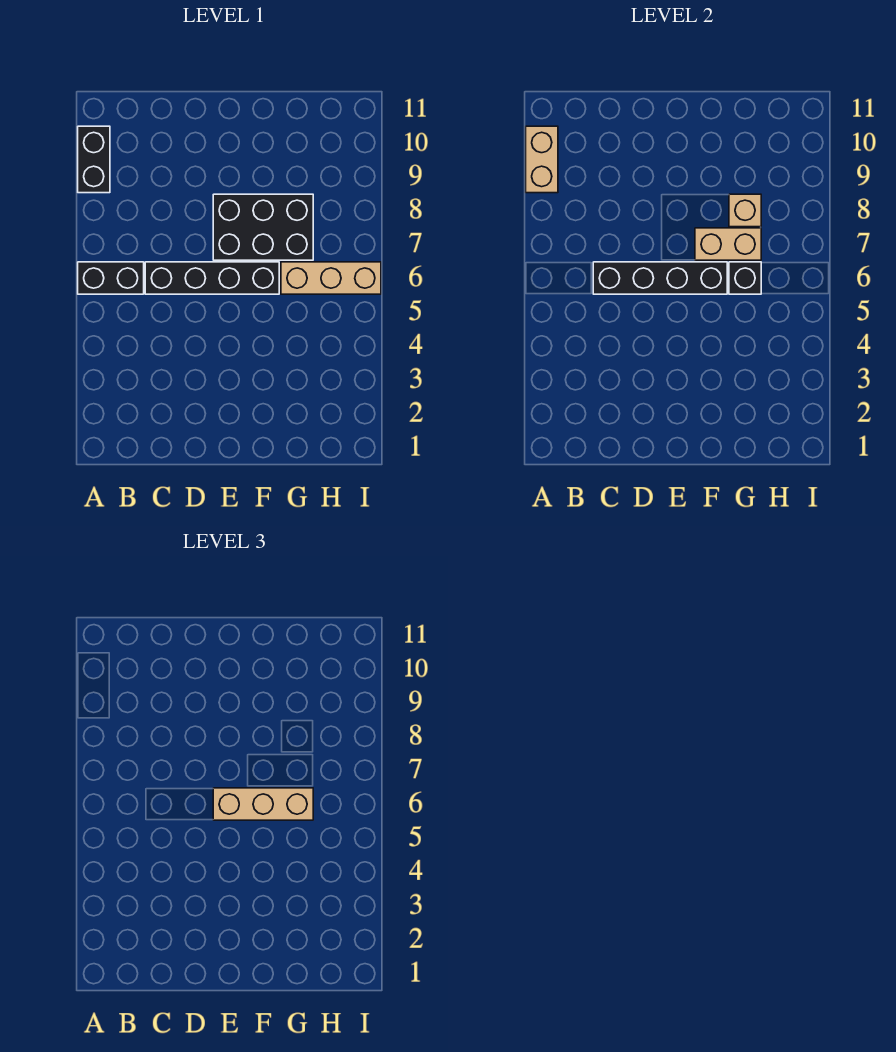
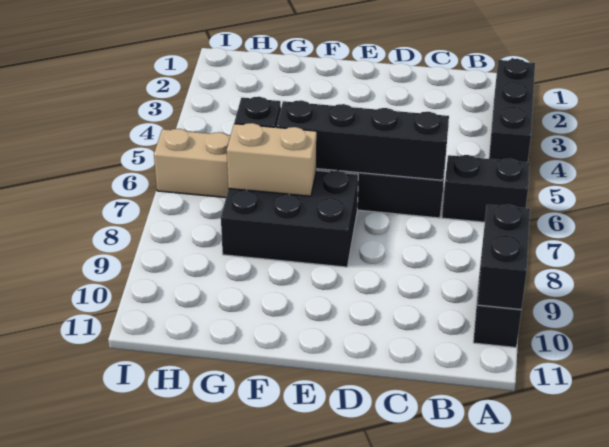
none -> black brick A2:A4 level 1
tan brick A9:A10 level 2 -> black brick A9:A10 level 2
tan brick E6:G6 level 3 -> none
tan brick G8 level 2 -> none

